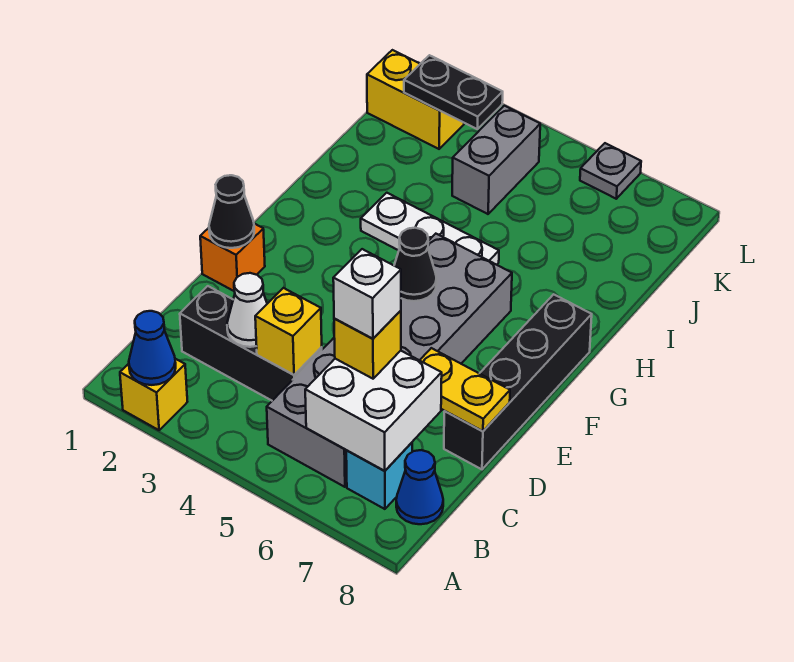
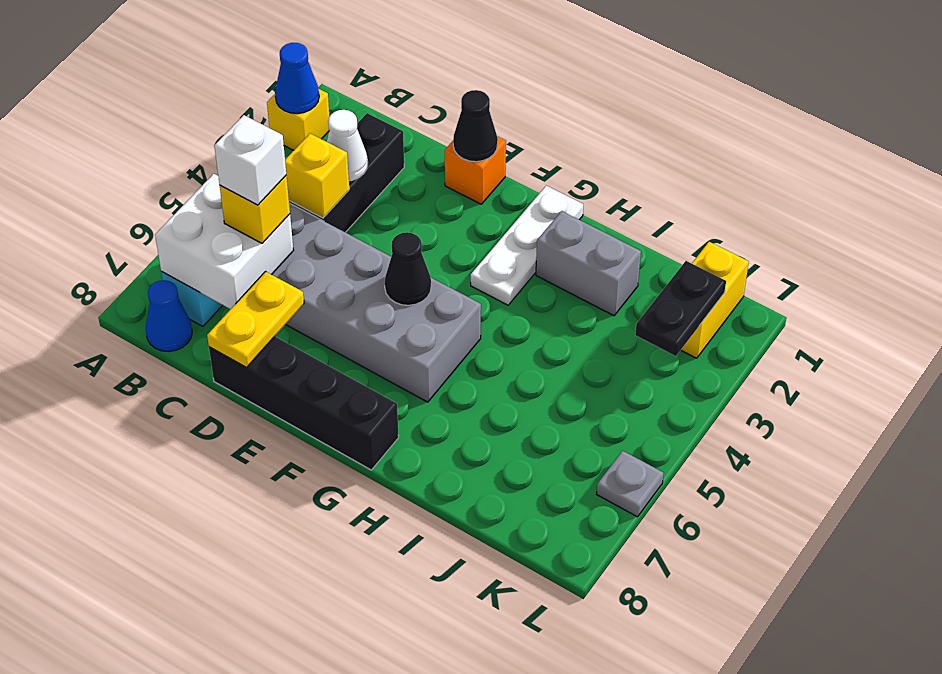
white plate H3:H5 level 1 -> white plate G1:G3 level 1
grey brick J4:K4 level 1 -> grey brick H2:I2 level 1

